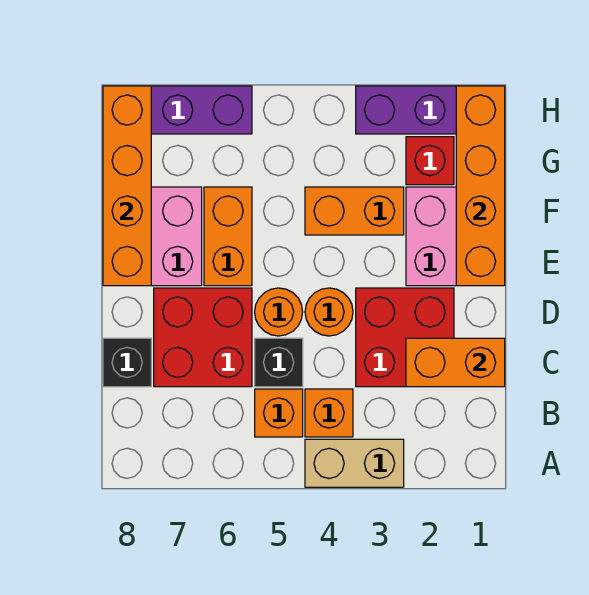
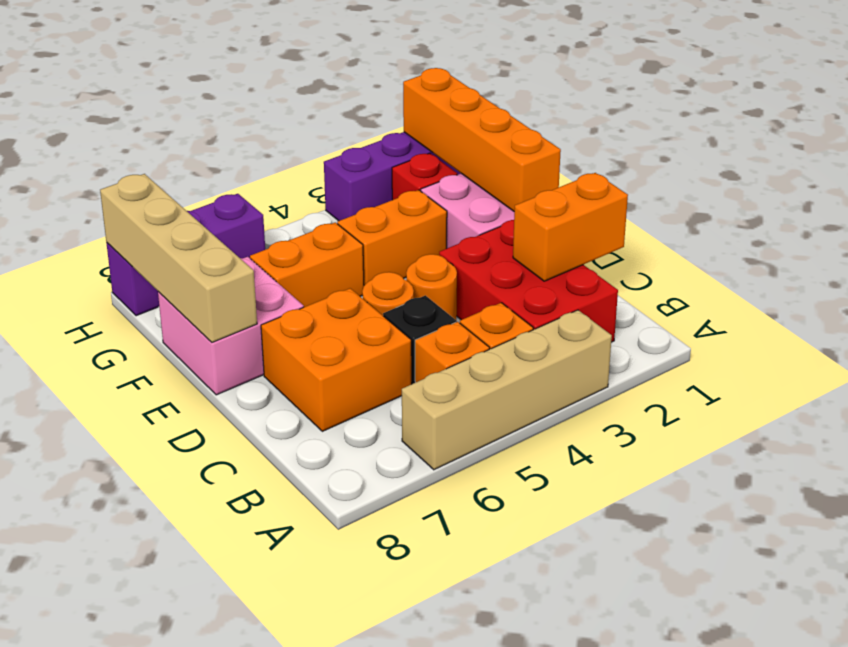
tan brick A3:A4 level 1 -> tan brick A3:A6 level 1
red brick C2:D3 level 1 -> red brick B2:D3 level 1
red brick C6:D7 level 1 -> orange brick C6:D7 level 1
black brick C8 level 1 -> none
orange brick E6:F6 level 1 -> orange brick F5:F6 level 1
orange brick E8:H8 level 2 -> tan brick E8:H8 level 2

